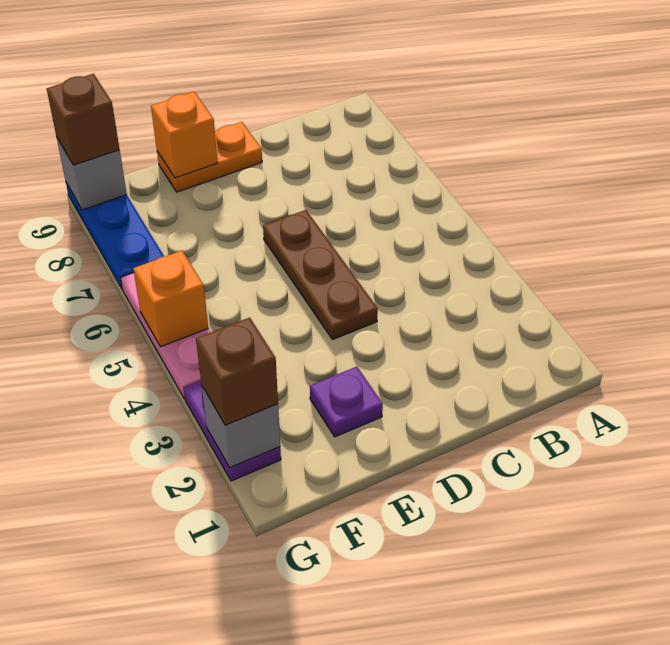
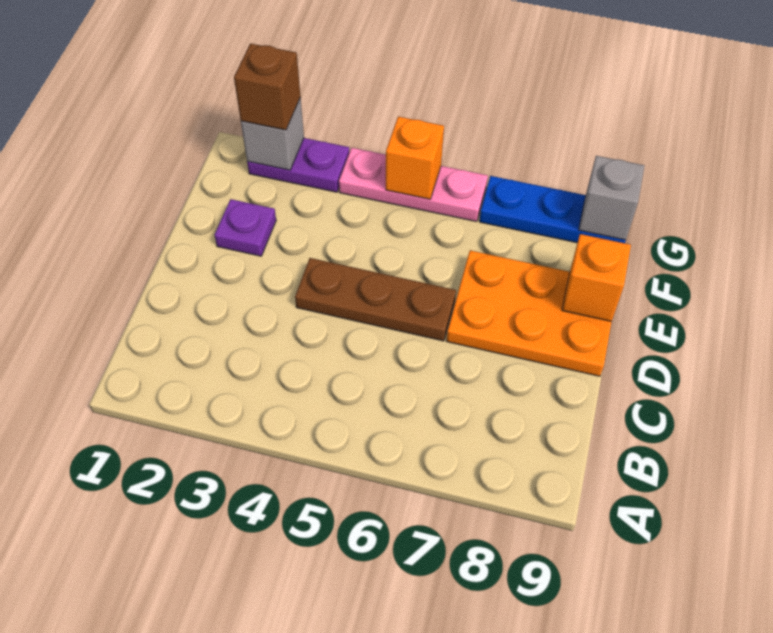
orange plate D9:E9 level 1 -> orange plate D7:E9 level 1
brown brick G9 level 3 -> none

